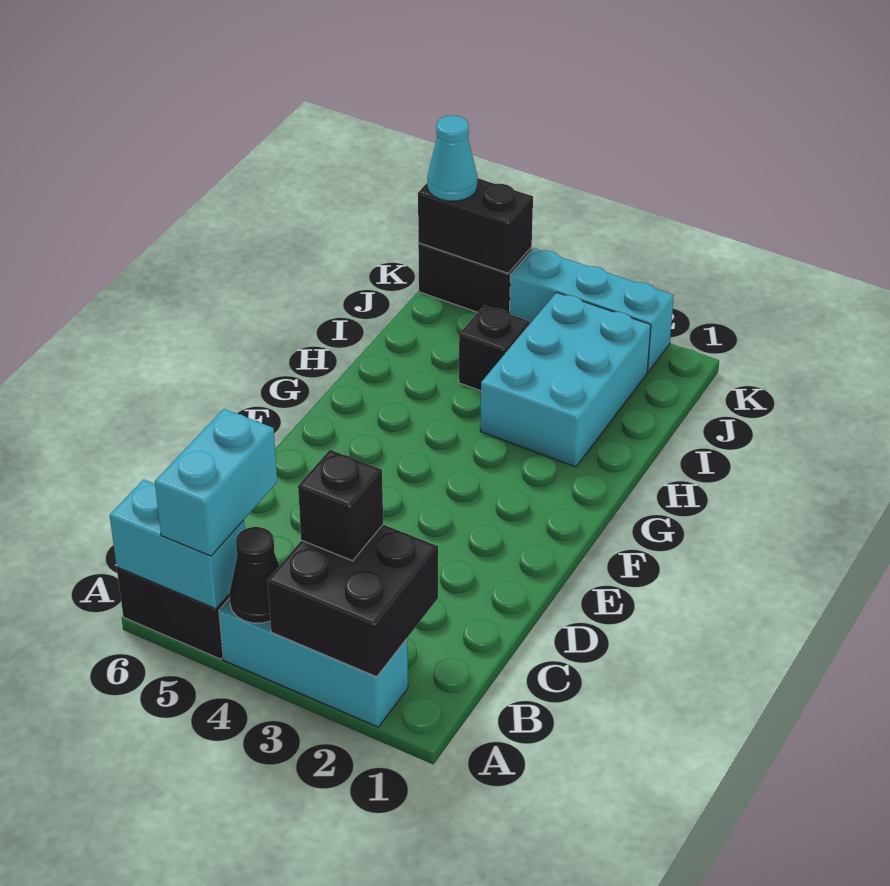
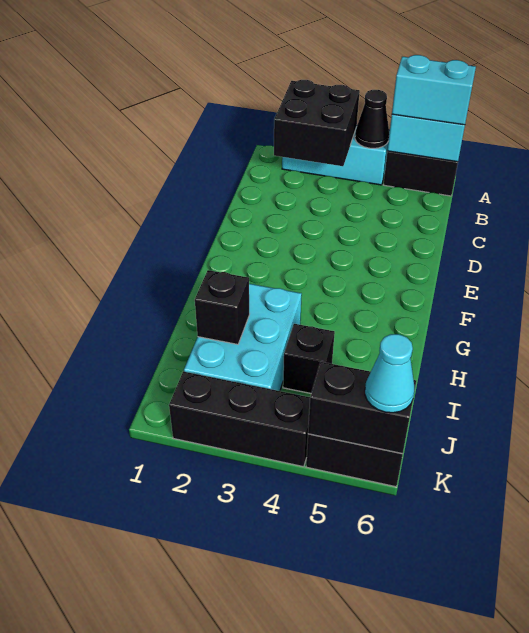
cyan brick A5:B5 level 3 -> cyan brick A5:A6 level 3
black brick B3 level 3 -> black brick I2 level 2
cyan brick K2:K4 level 1 -> black brick K2:K4 level 1

